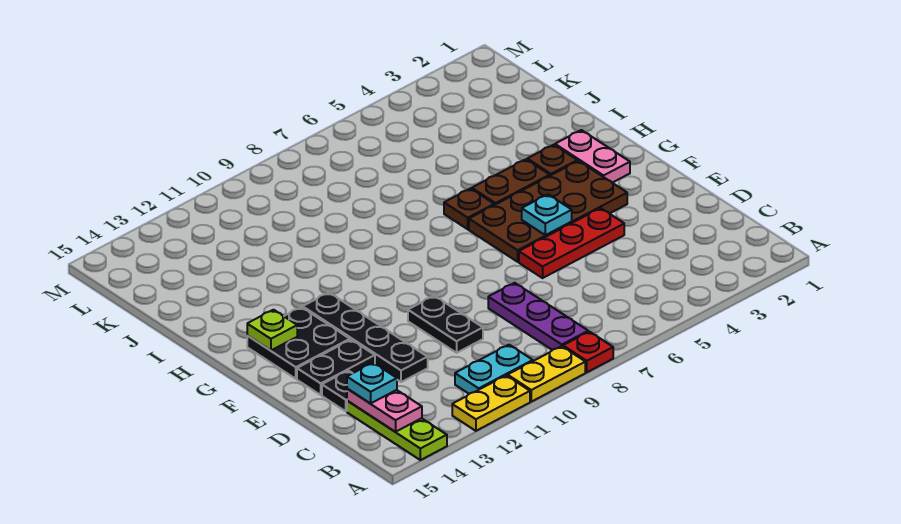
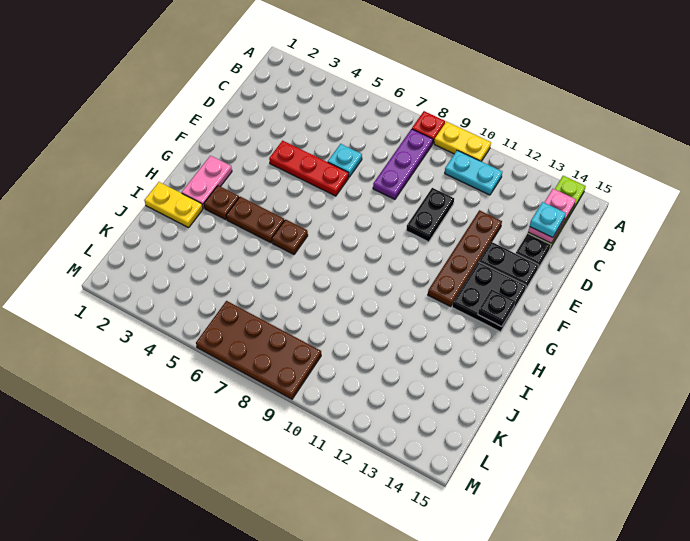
yellow plate A11:A12 level 1 -> yellow plate I1:I2 level 1
black plate D12:G12 level 1 -> brown plate D12:G12 level 1
brown plate F3:G6 level 1 -> brown plate L6:M9 level 1
cyan plate F5 level 2 -> cyan plate D6 level 1
lime plate G14 level 2 -> black plate G14 level 2

